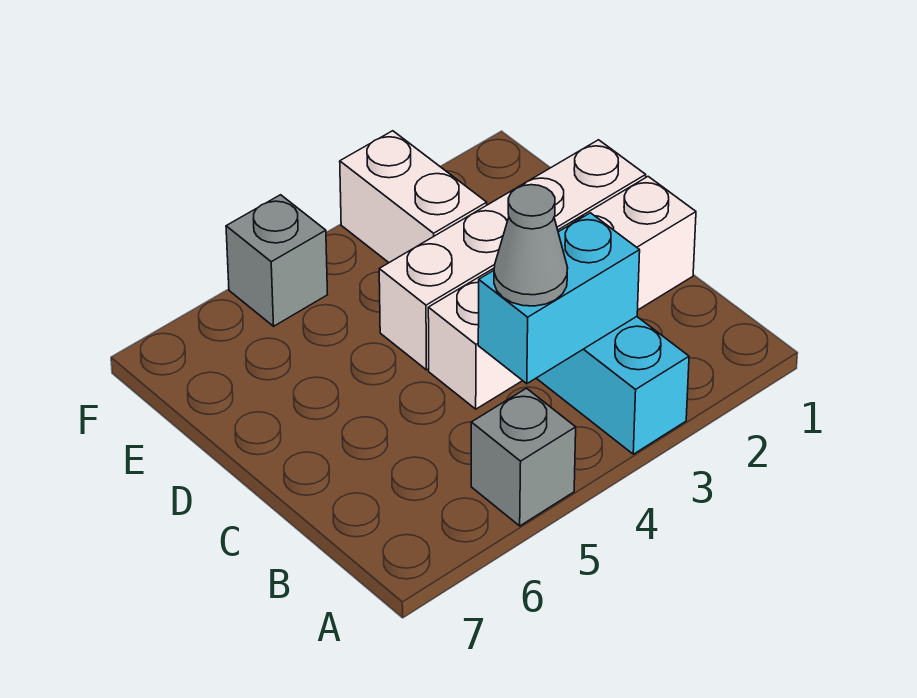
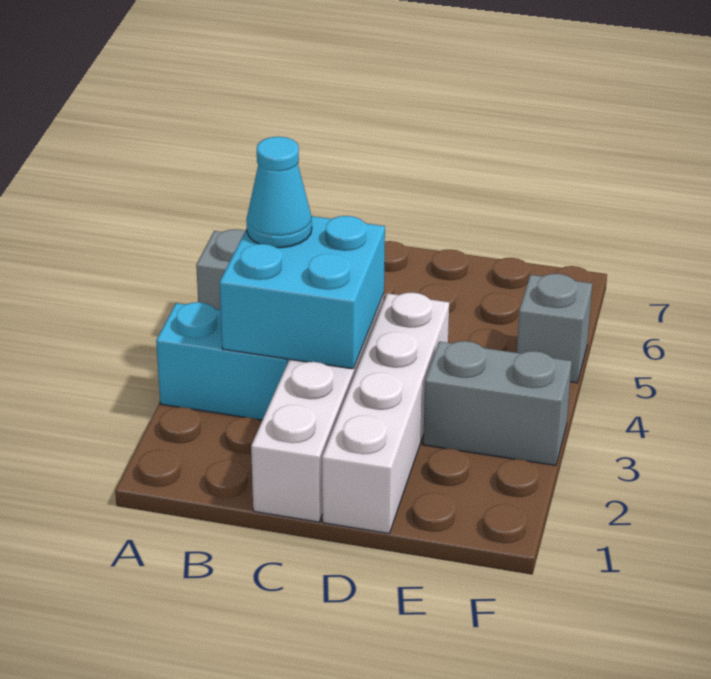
cyan brick B3:B4 level 2 -> cyan brick B3:C4 level 2
grey cone B4 level 3 -> cyan cone B4 level 3
white brick E3:F3 level 1 -> grey brick E3:F3 level 1

